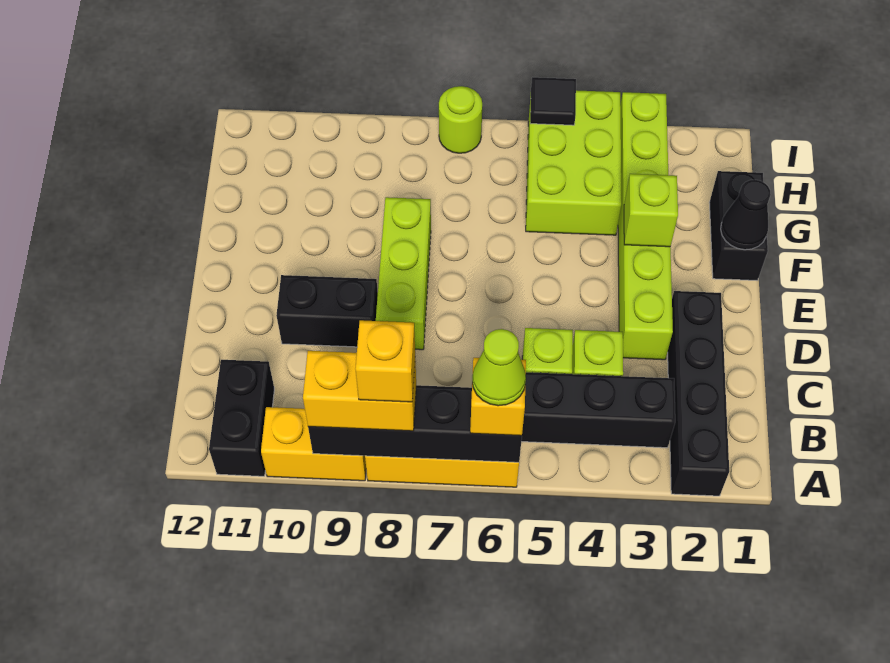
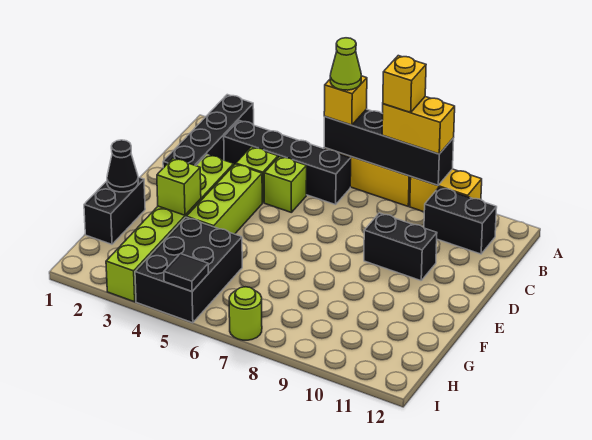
black brick A11:B11 level 1 -> black brick B10:B11 level 1
lime brick D8:F8 level 1 -> lime brick D4:F4 level 1
lime brick G4:I5 level 1 -> black brick G4:I5 level 1

